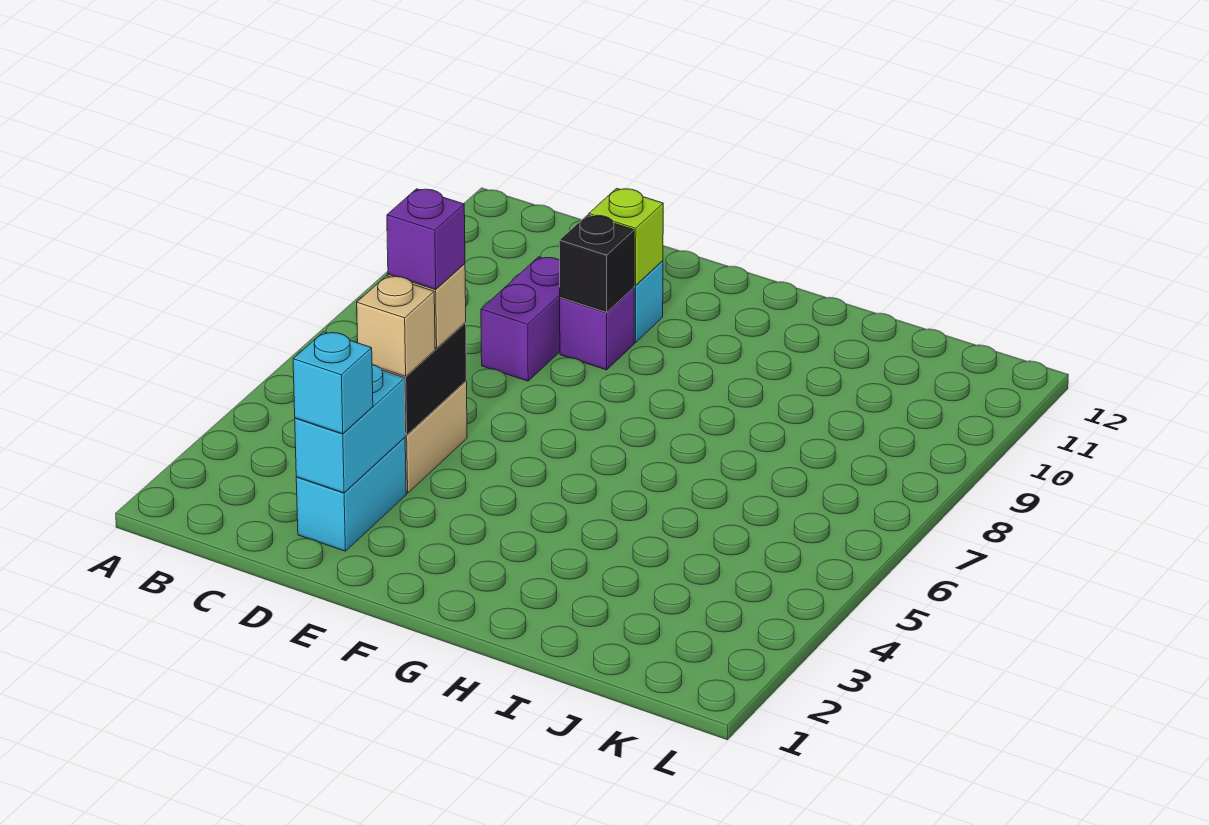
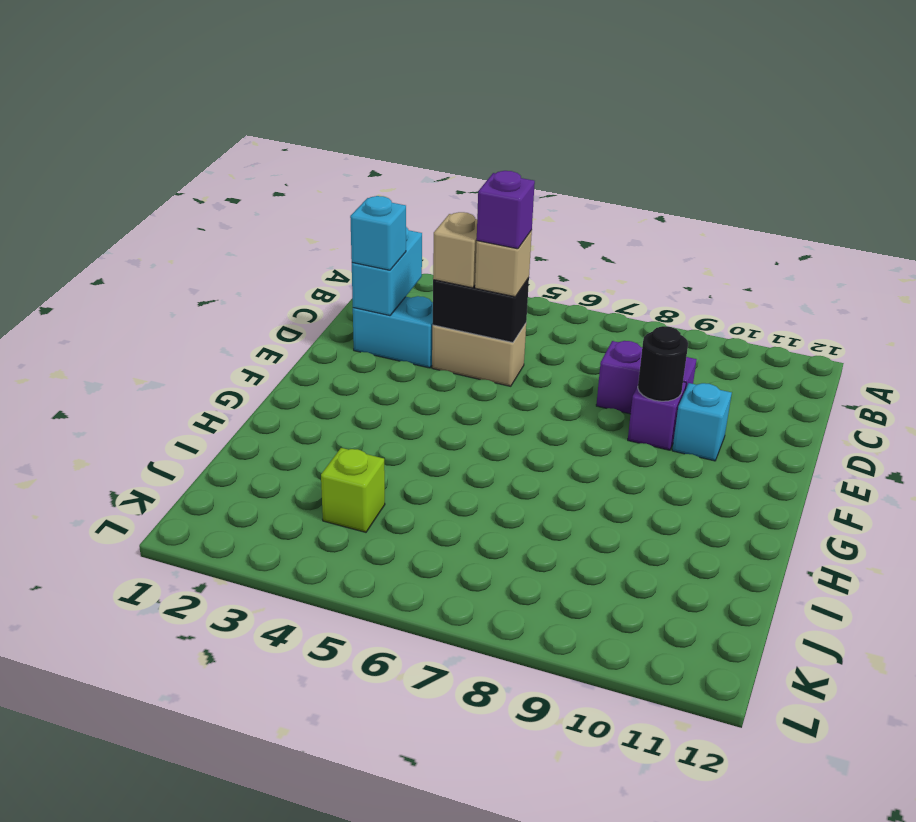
cyan brick D2:D3 level 2 -> cyan brick C2:D2 level 2
black brick E9 level 2 -> black round brick E9 level 2
lime brick E10 level 2 -> lime brick J4 level 1

